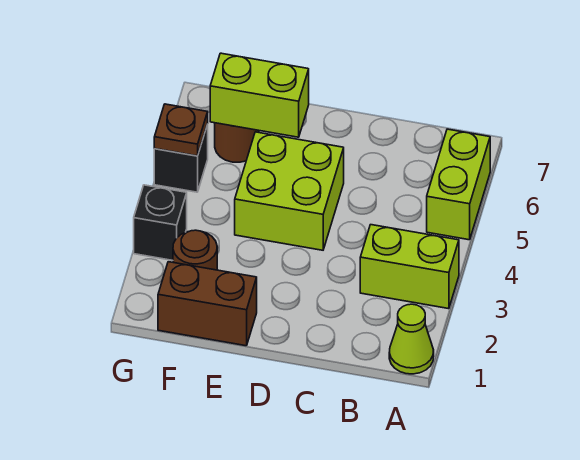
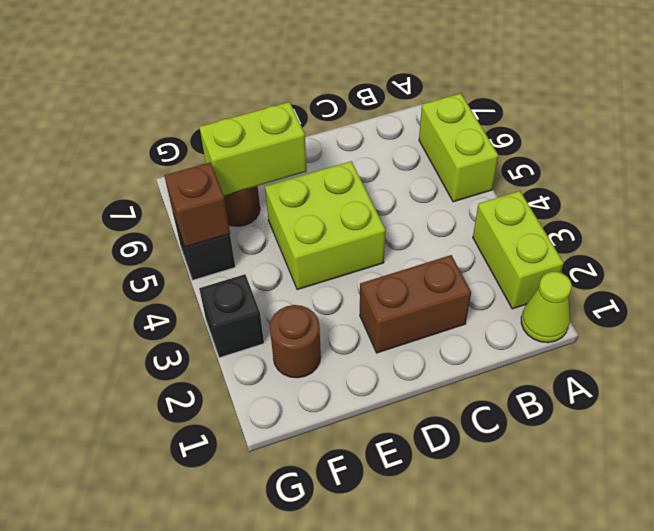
lime brick A3:B3 level 1 -> lime brick A2:A3 level 1
brown brick E1:F1 level 1 -> brown brick C2:D2 level 1
brown plate G5 level 2 -> brown brick G5 level 2

